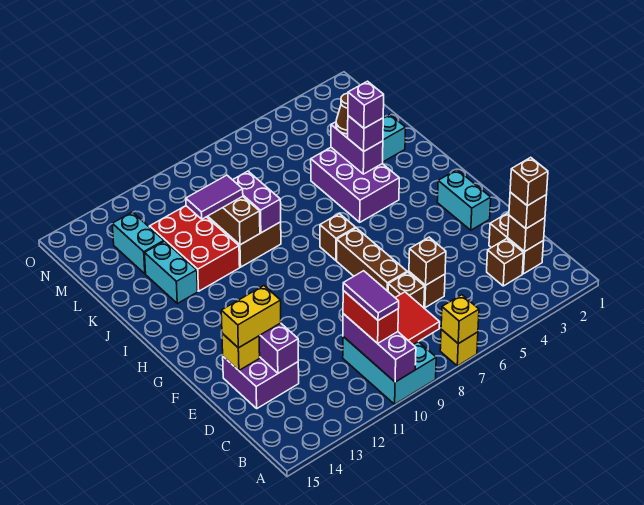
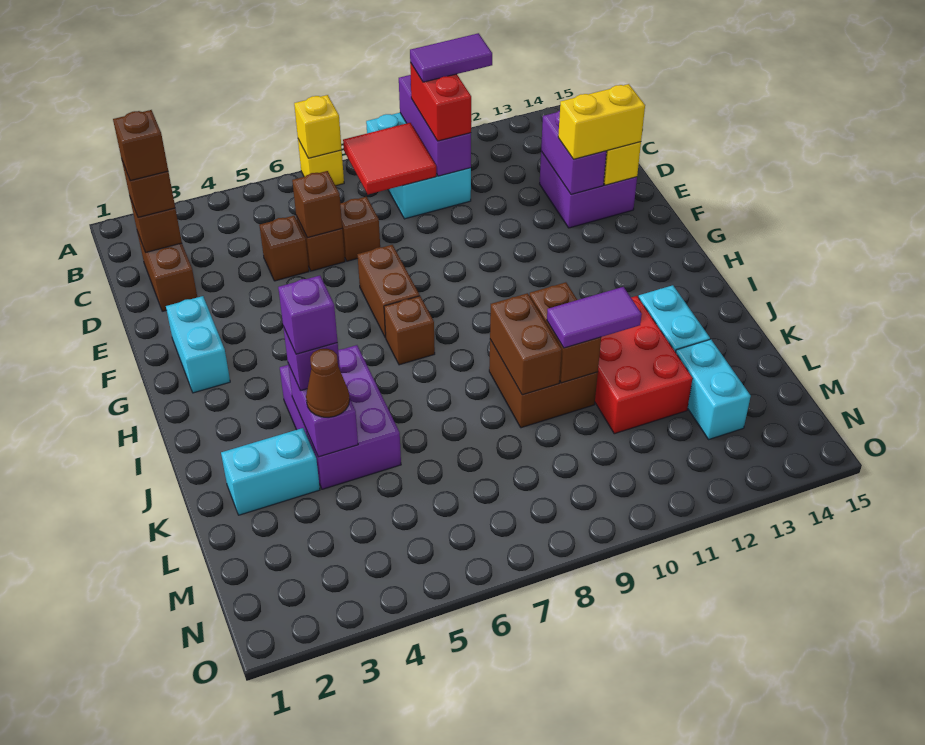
purple tile B10:C10 level 4 -> purple tile B10:B11 level 4
brown brick C3 level 1 -> brown brick D5 level 1
brown brick E7:G7 level 1 -> brown brick F7:G7 level 1
purple brick J9:K9 level 2 -> brown brick J9:K9 level 2

